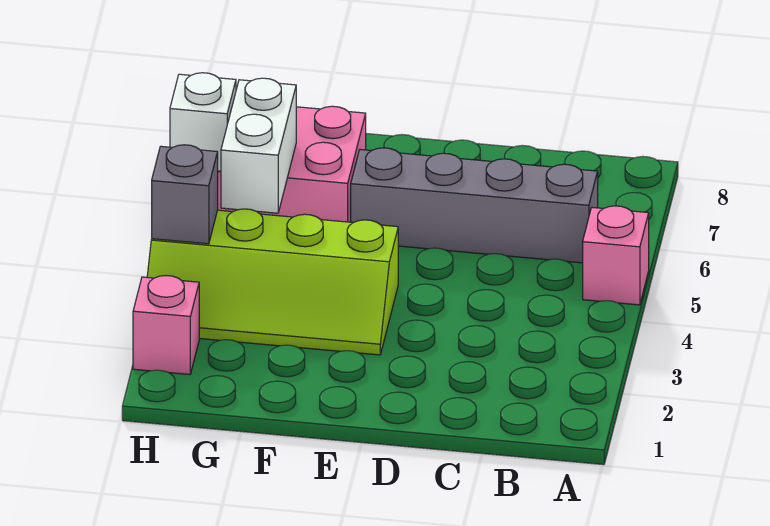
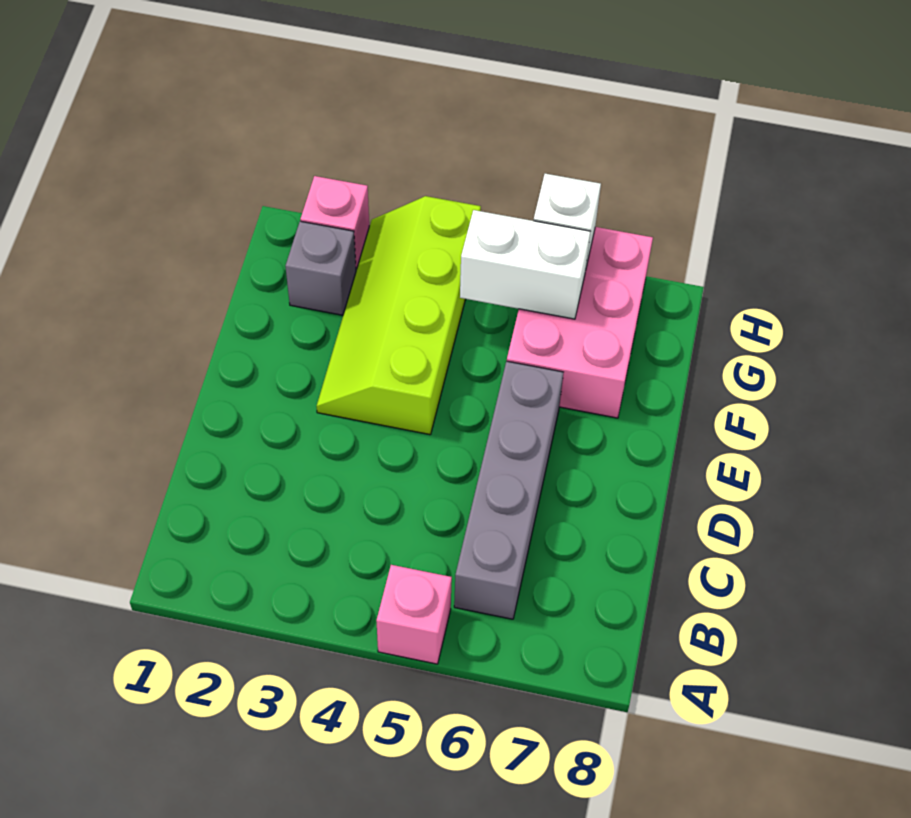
grey brick H4 level 2 -> grey brick G2 level 1

